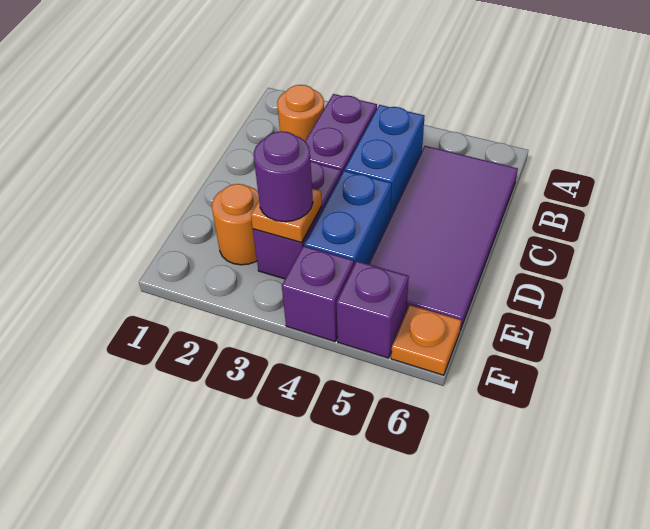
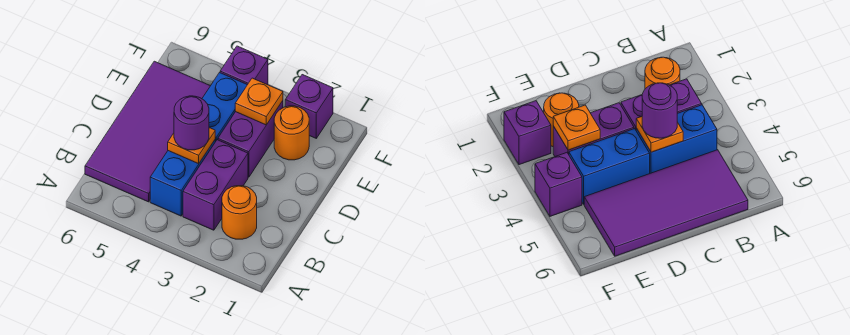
purple round brick E3 level 3 -> purple round brick C4 level 3
purple brick F5 level 1 -> purple brick F2 level 1
orange plate F6 level 1 -> orange plate C4 level 2

